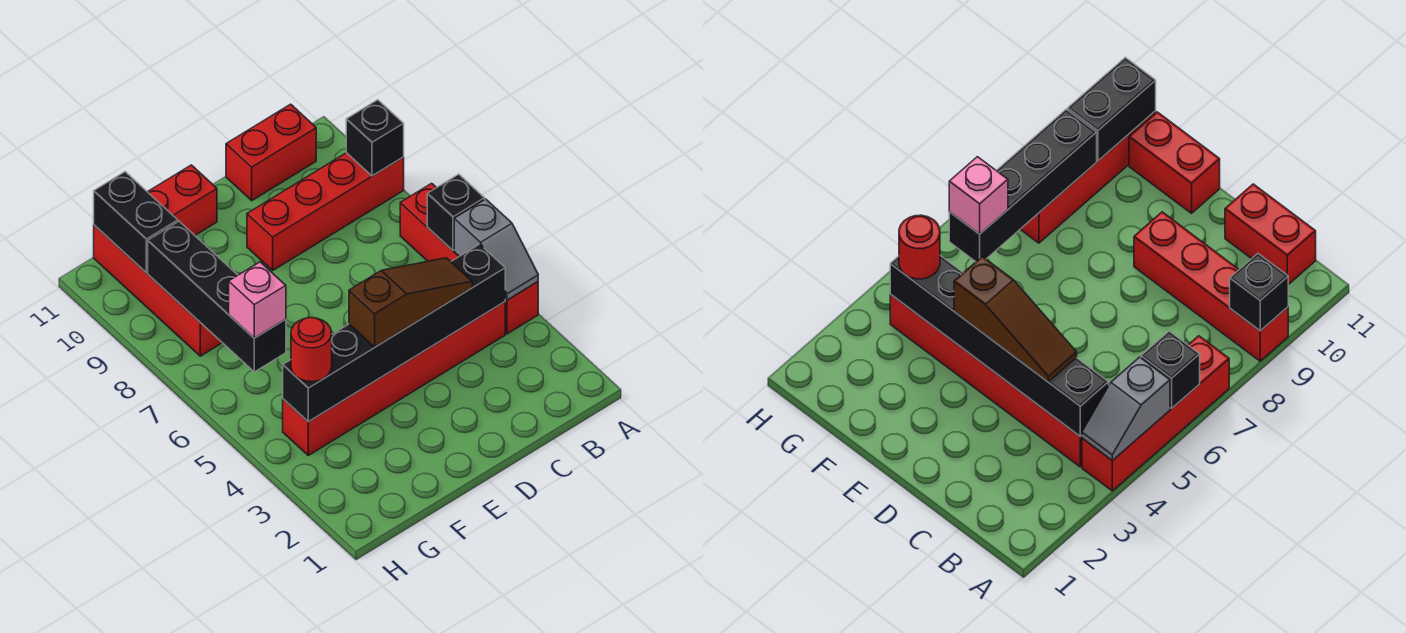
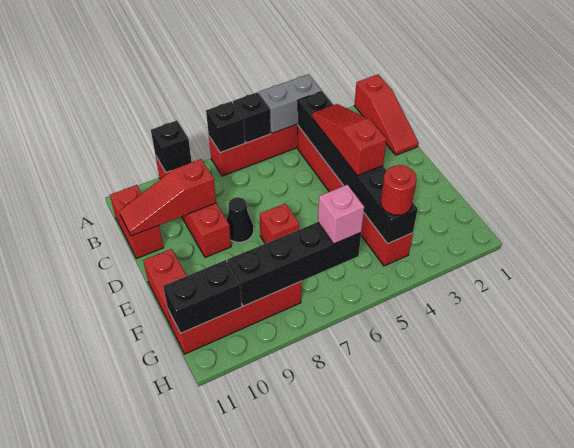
none -> red slope A1:C1 level 1 top A
grey slope A4:A5 level 2 top 5 -> grey brick A4:A5 level 2
none -> black brick A7 level 2
brown slope C4:E4 level 3 top E -> red slope C4:E4 level 3 top E
none -> red slope C9:C11 level 2 top 9
none -> black cone D8 level 1
none -> red brick E7 level 1

